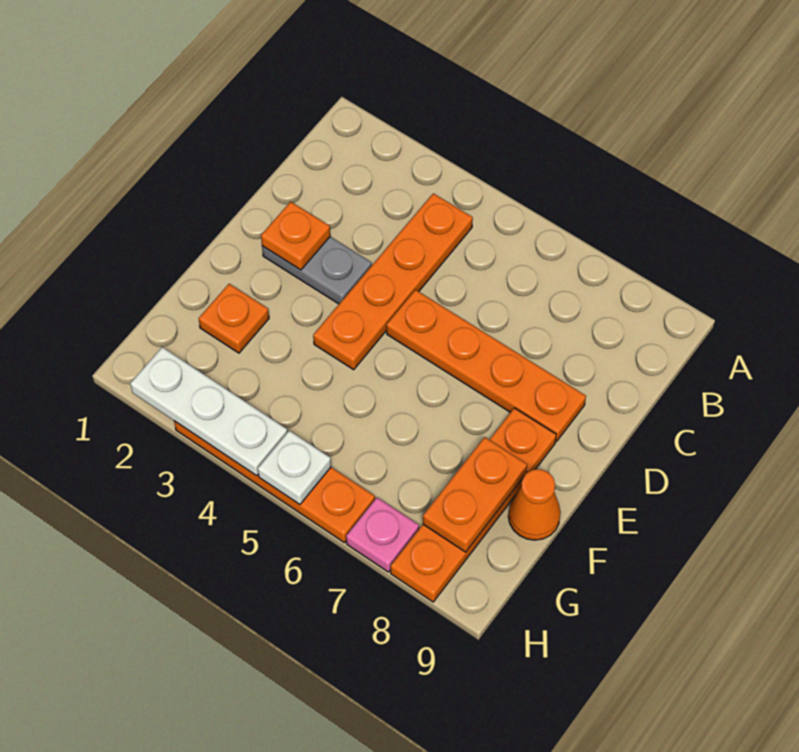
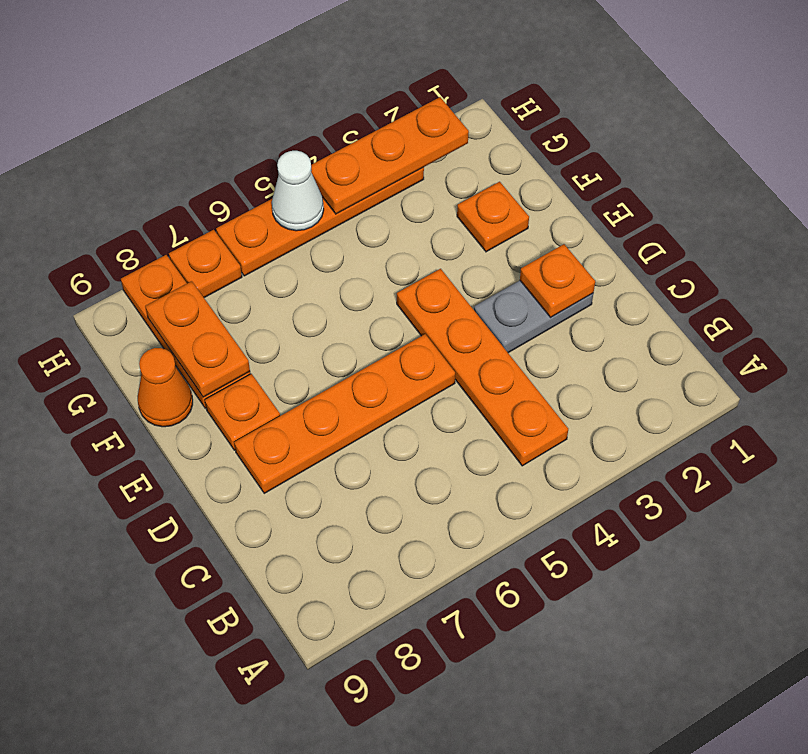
white plate H2:H4 level 2 -> orange plate H2:H4 level 2
white plate H5 level 2 -> white cone H5 level 2
pink plate H7 level 1 -> orange plate H7 level 1

